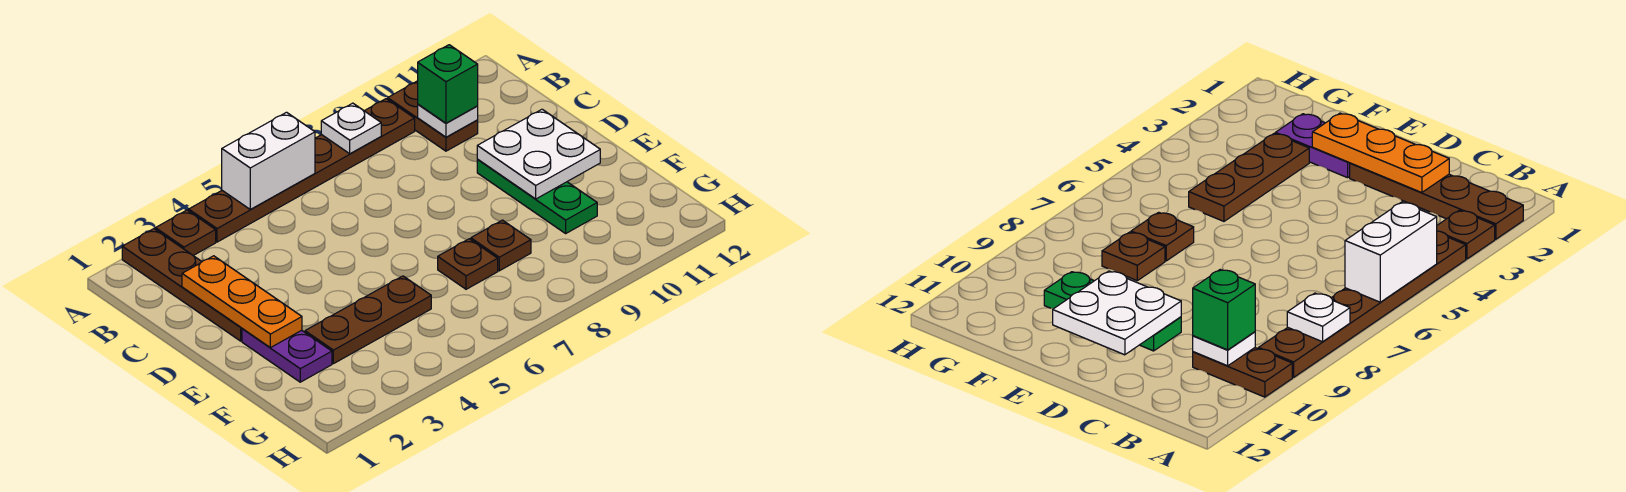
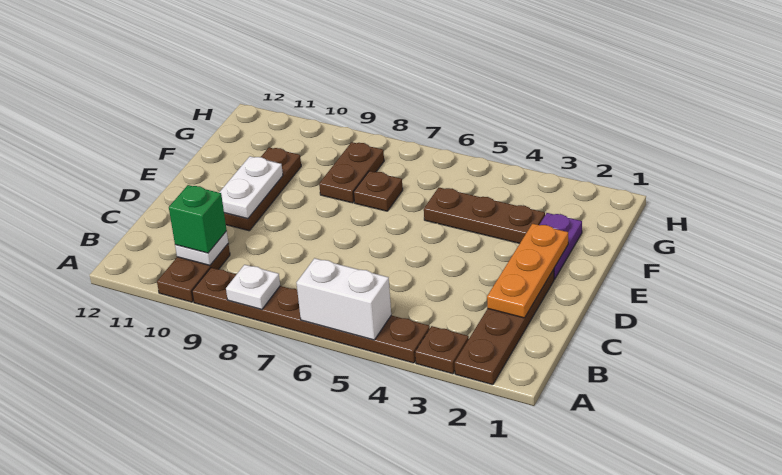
green plate D10:F10 level 1 -> brown plate D10:F10 level 1
white plate D10:E11 level 2 -> white plate D10:E10 level 2
brown plate F8 level 1 -> brown plate F8:G8 level 1

